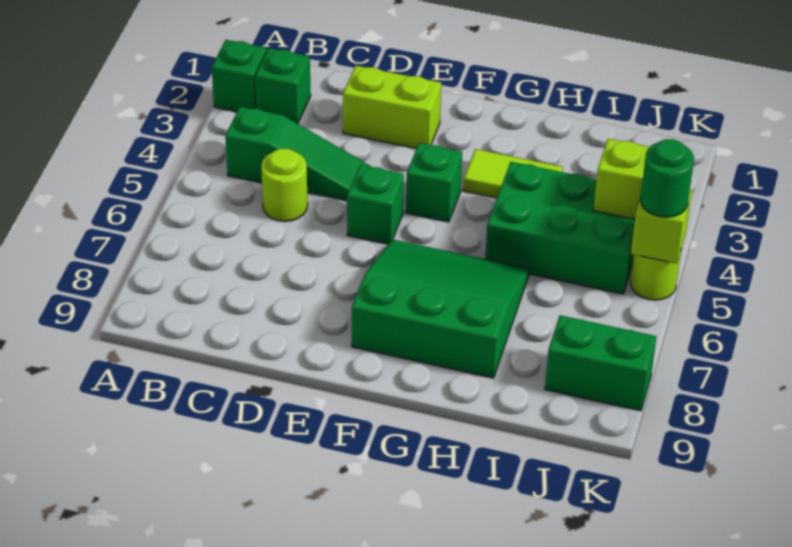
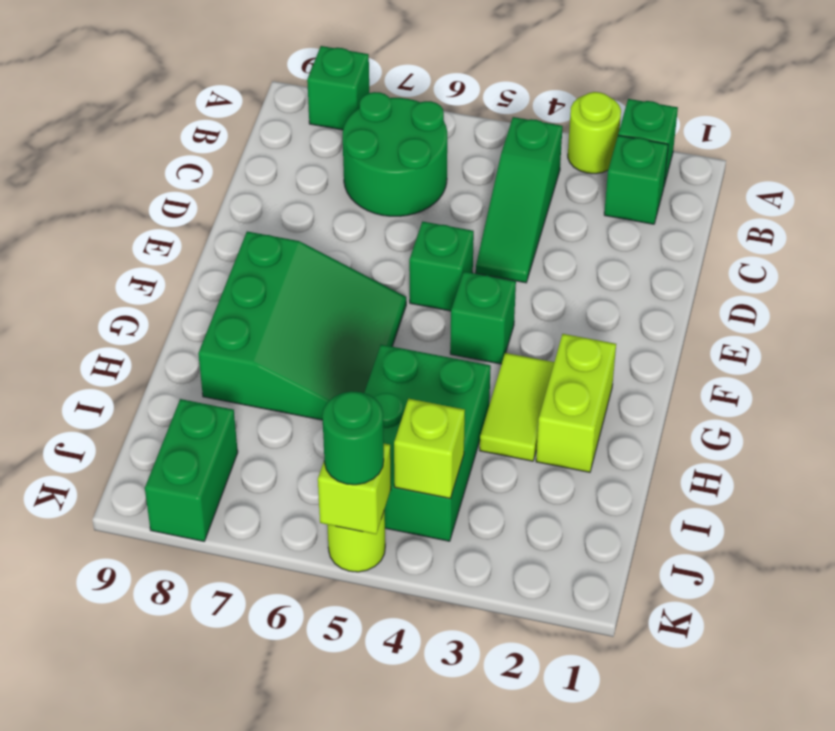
none -> green brick A8 level 1
none -> green round brick B6:C7 level 1
lime round brick C5 level 1 -> lime round brick A3 level 1
lime brick D2:E2 level 1 -> lime brick G2:H2 level 1

